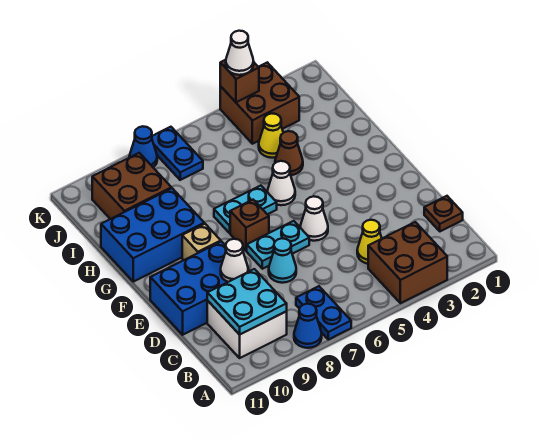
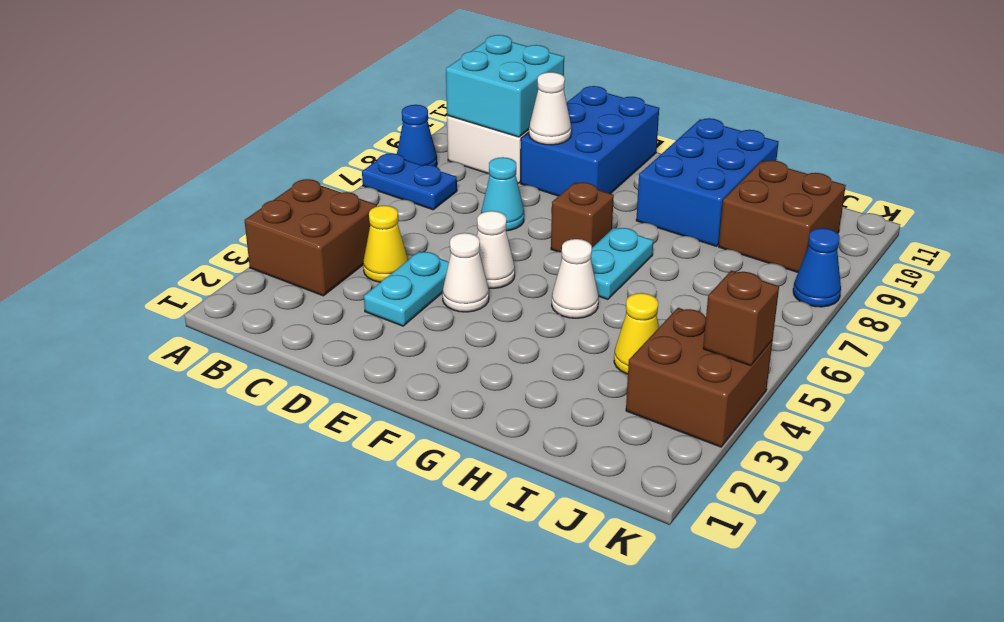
cyan plate B9:C10 level 2 -> cyan brick B9:C10 level 2
brown plate C1 level 1 -> none
cyan plate E6:E7 level 1 -> cyan plate D3:D4 level 1
tan brick F9 level 1 -> none
brown cone H4 level 1 -> none
blue plate J7:K7 level 1 -> none
white cone K4 level 3 -> white cone E4 level 1

